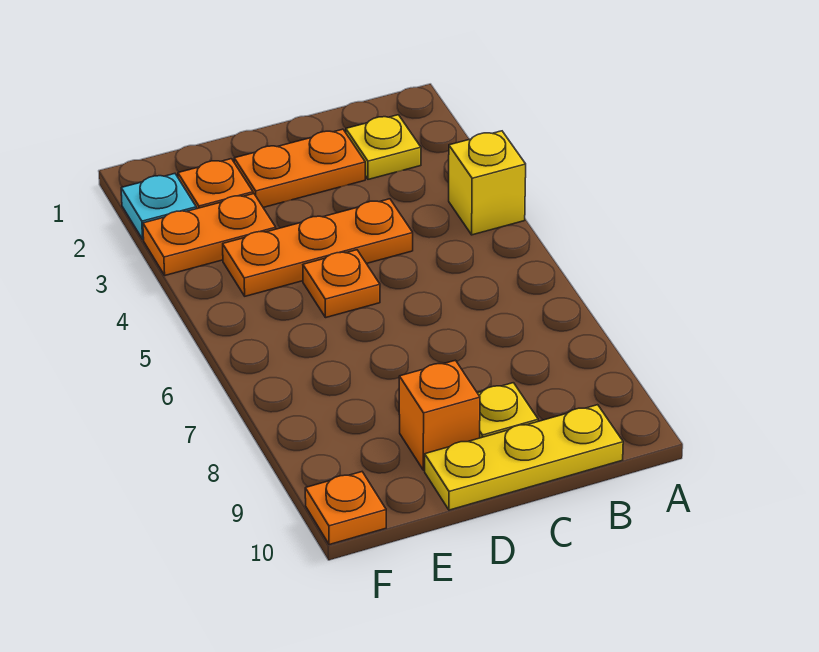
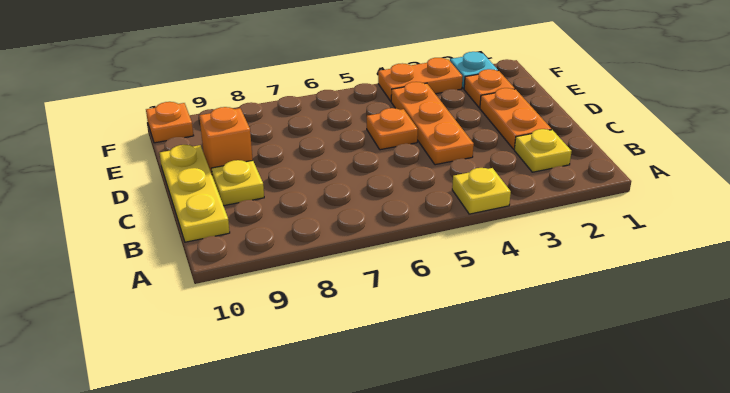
yellow brick A4 level 1 -> yellow plate A4 level 1
orange plate E3:F3 level 1 -> orange plate F3:F4 level 1

